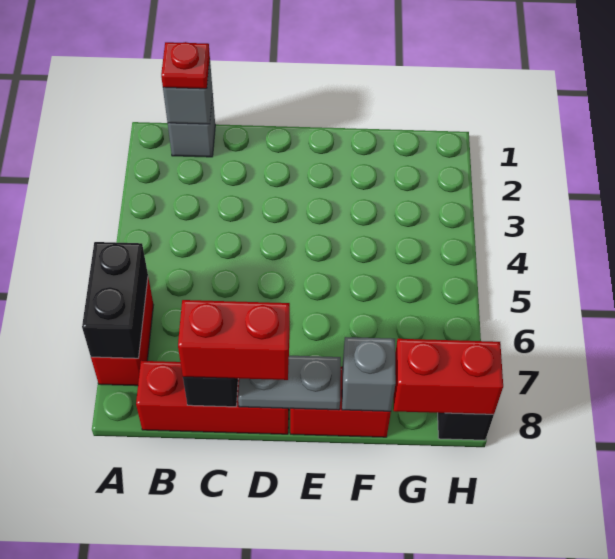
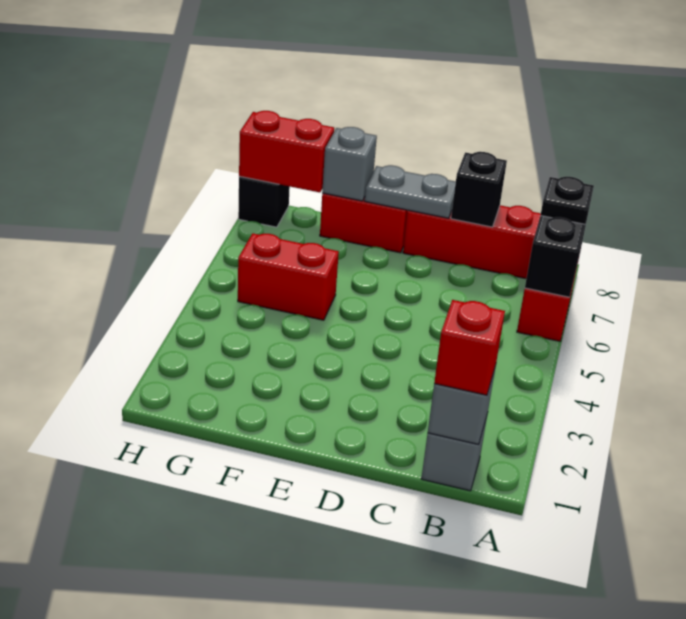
none -> black plate A7 level 3
red plate B1 level 3 -> red brick B1 level 3
red brick C8:D8 level 3 -> red brick F5:G5 level 1

